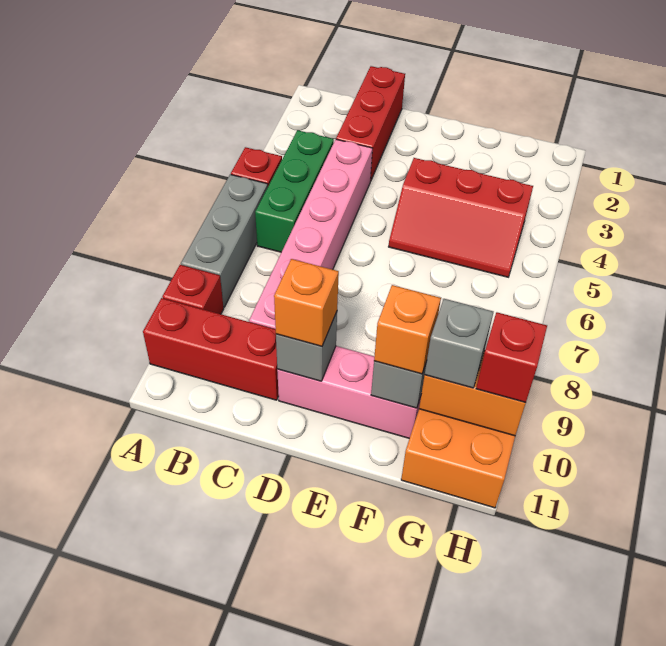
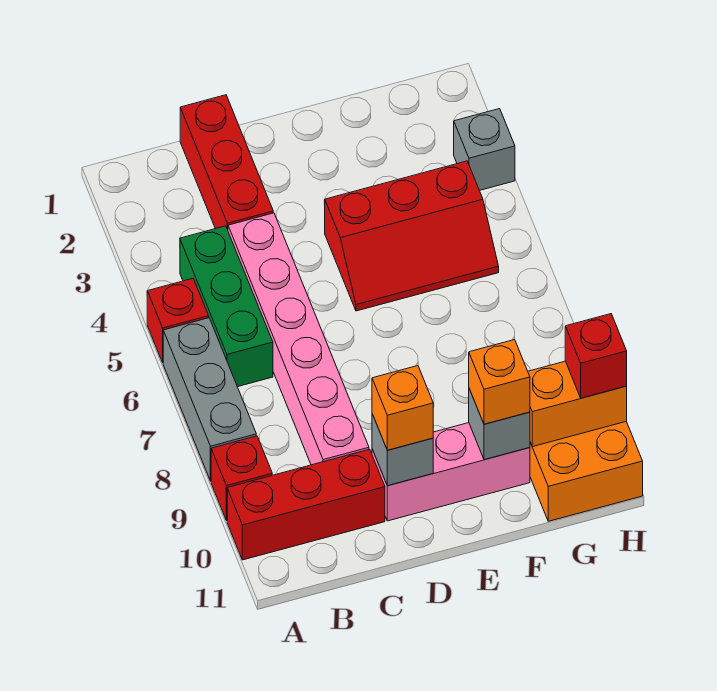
grey brick G10 level 3 -> grey brick H3 level 1

